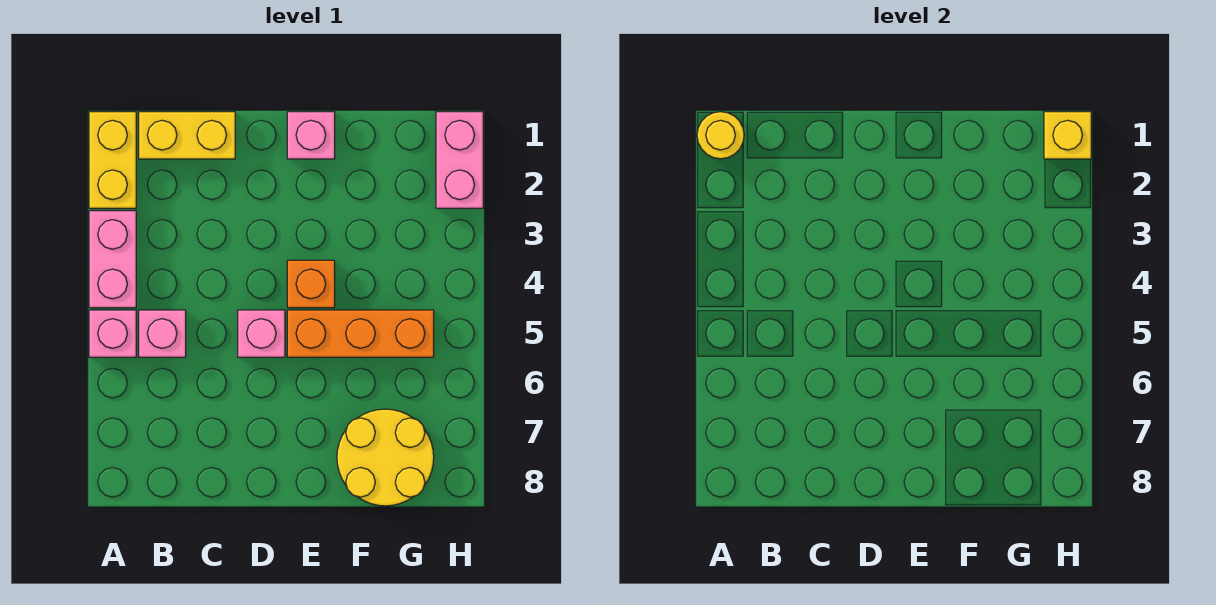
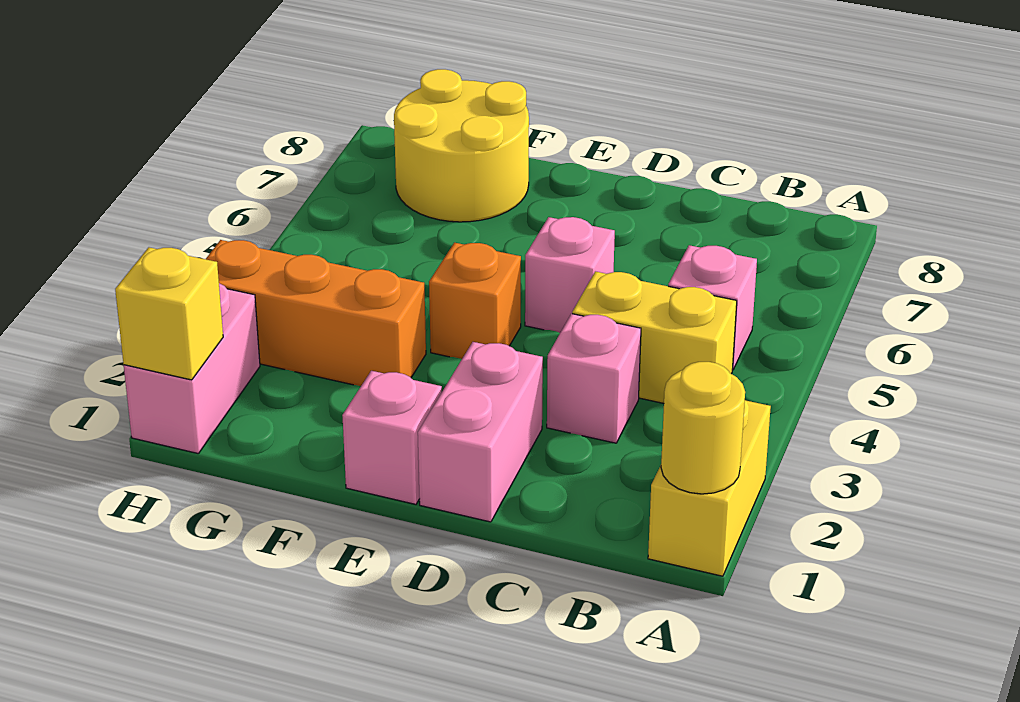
pink brick A3:A4 level 1 -> pink brick D1:D2 level 1
pink brick A5 level 1 -> pink brick C3 level 1
yellow brick B1:C1 level 1 -> yellow brick B4:C4 level 1
orange brick E5:G5 level 1 -> orange brick F3:H3 level 1

